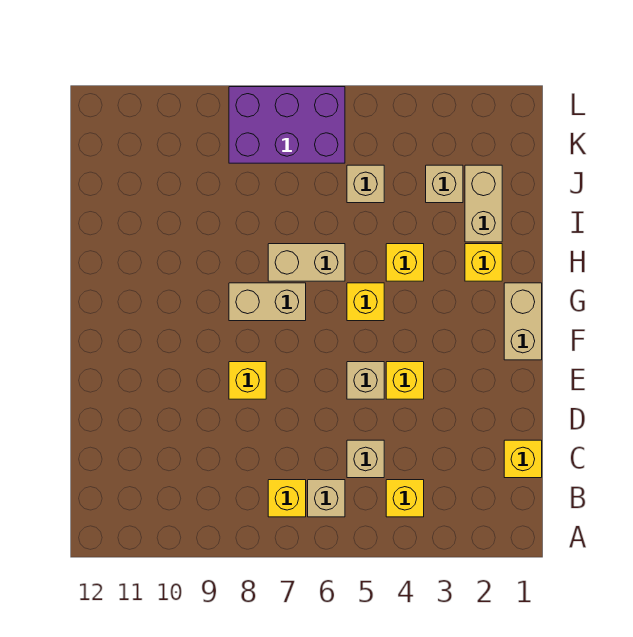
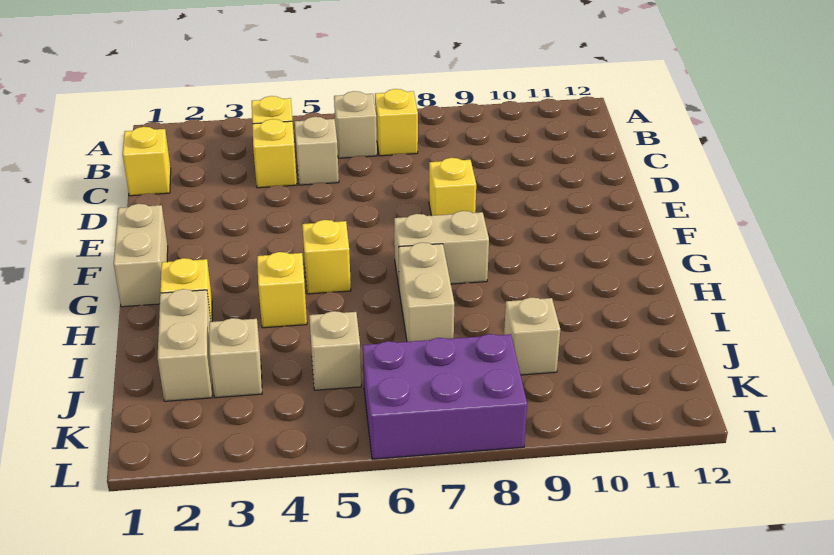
yellow brick E4 level 1 -> yellow brick C4 level 1
tan brick E5 level 1 -> tan brick J9 level 1
tan brick H6:H7 level 1 -> tan brick H7:I7 level 1

